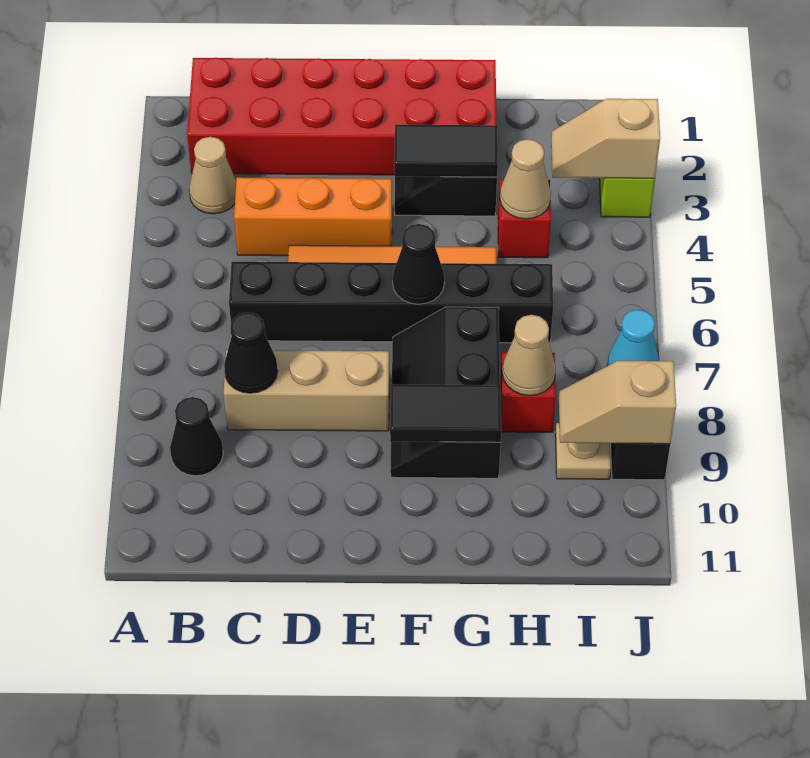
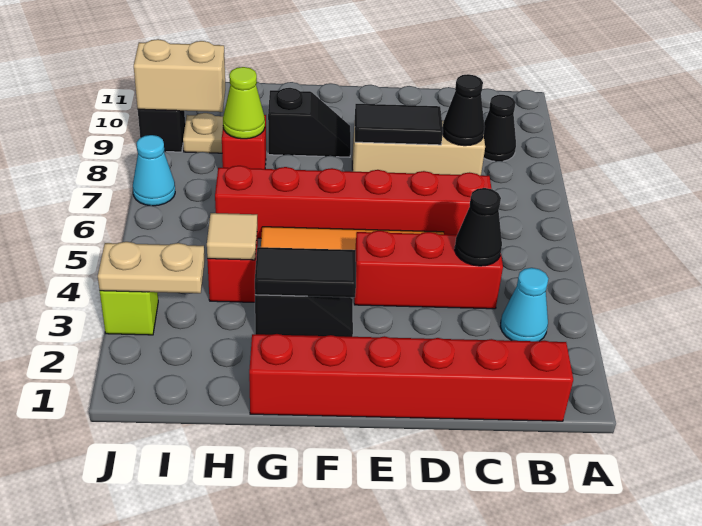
red brick B1:G2 level 1 -> red brick B1:G1 level 1
tan cone B3 level 1 -> cyan cone B3 level 1
orange brick C4:E4 level 1 -> red brick C4:E4 level 1
black brick C6:H6 level 1 -> red brick C6:H6 level 1
black cone F6 level 2 -> black cone C4 level 2
black slope F7:G9 level 1 top G -> black slope F9:G9 level 1 top G
black tile F9:G9 level 2 -> black tile D8:E8 level 2
tan cone H4 level 2 -> tan tile H4 level 2
tan cone H8 level 2 -> lime cone H8 level 2
tan slope I3:J3 level 2 top J -> tan plate I3:J3 level 2
tan slope I9:J9 level 2 top J -> tan brick I9:J9 level 2

